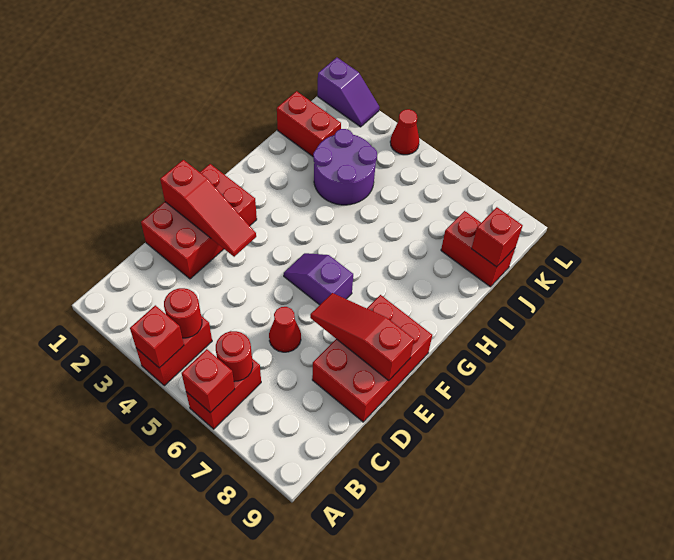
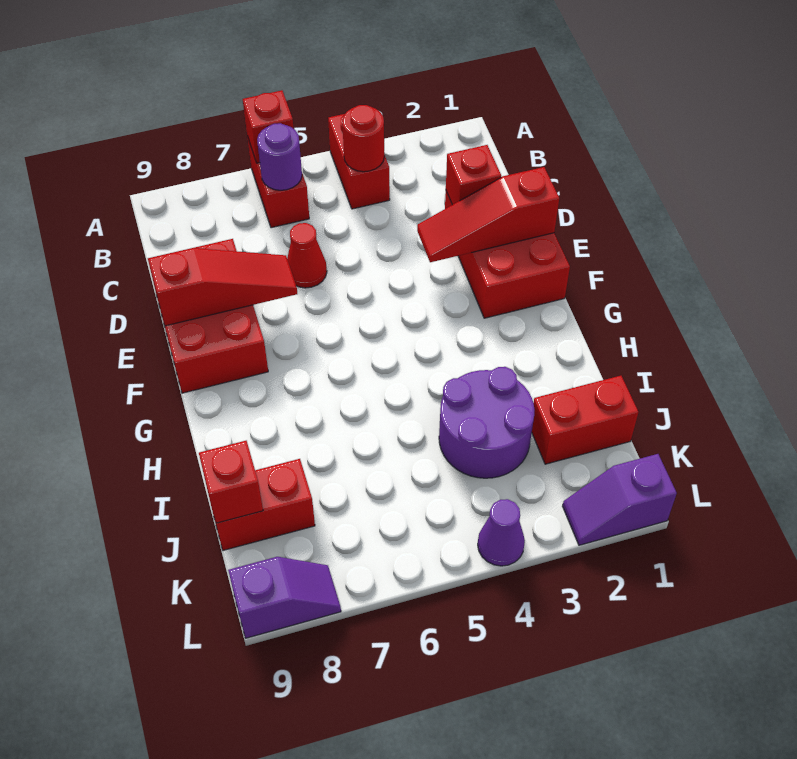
red brick A4 level 2 -> red brick D2 level 2
red round brick B6 level 2 -> purple round brick B6 level 2
purple slope F5:F6 level 1 top 6 -> purple slope L8:L9 level 1 top 9
red cone L4 level 1 -> purple cone L4 level 1

